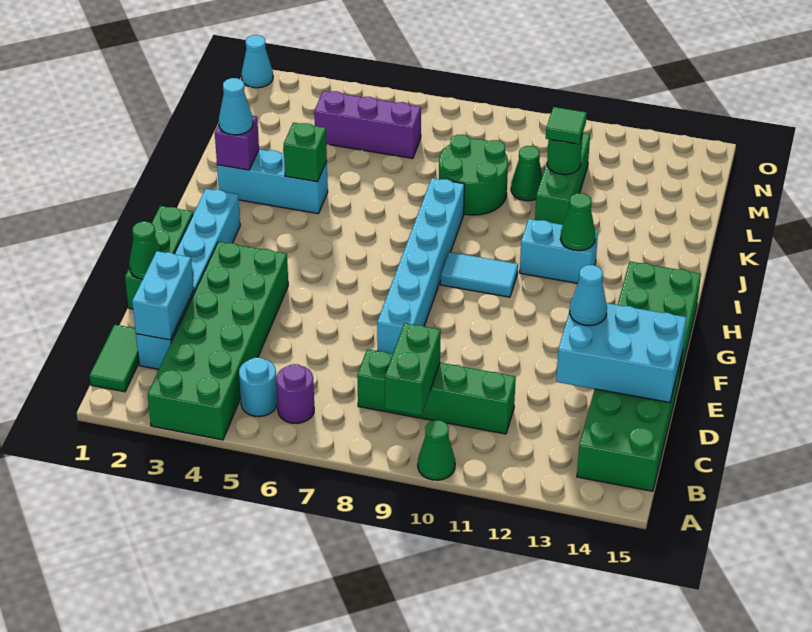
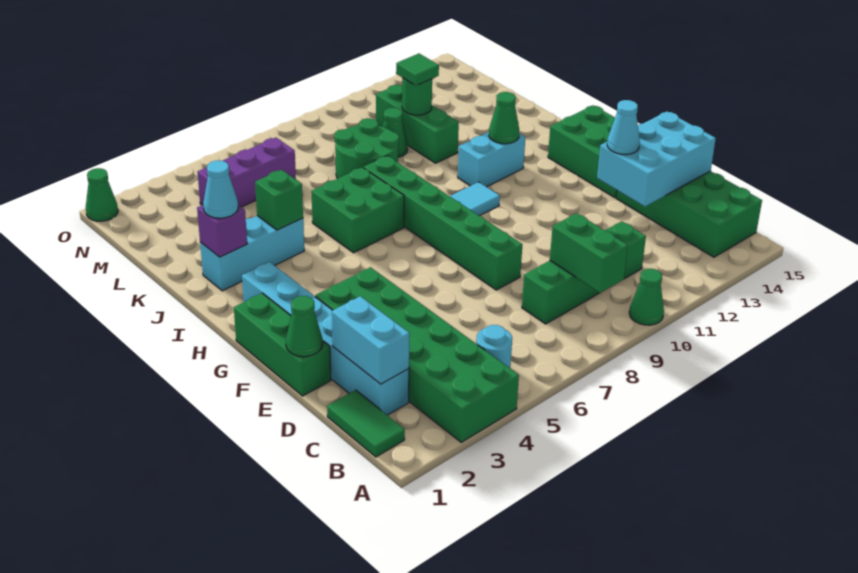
purple round brick B6 level 1 -> none
cyan brick E8:J8 level 1 -> green brick E8:J8 level 1
none -> green brick I6:J7 level 1
cyan cone O1 level 1 -> green cone O1 level 1

